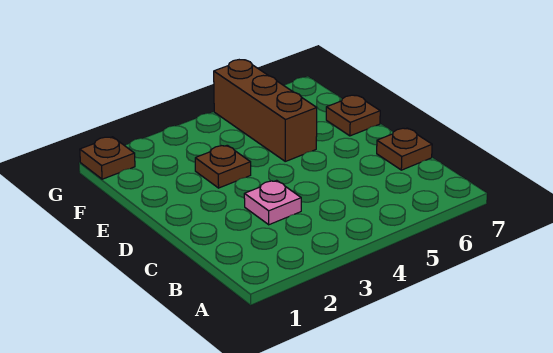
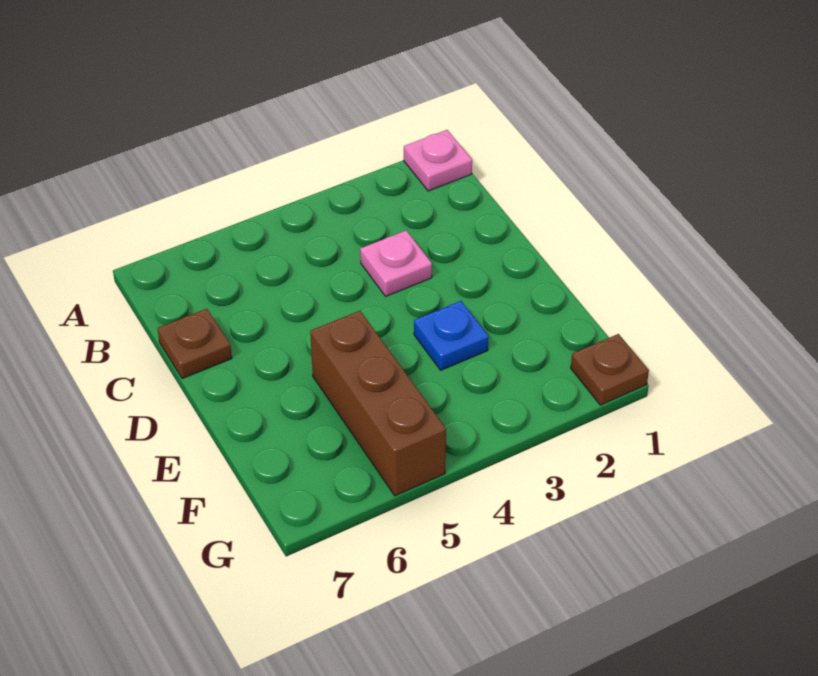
none -> pink plate A1 level 1
brown plate E3 level 1 -> blue plate E3 level 1
brown plate E7 level 1 -> none

